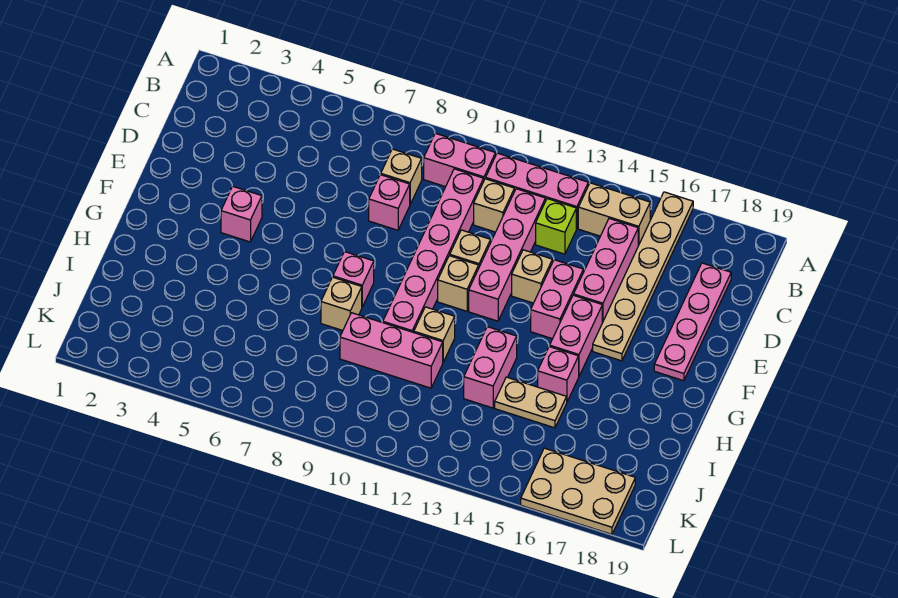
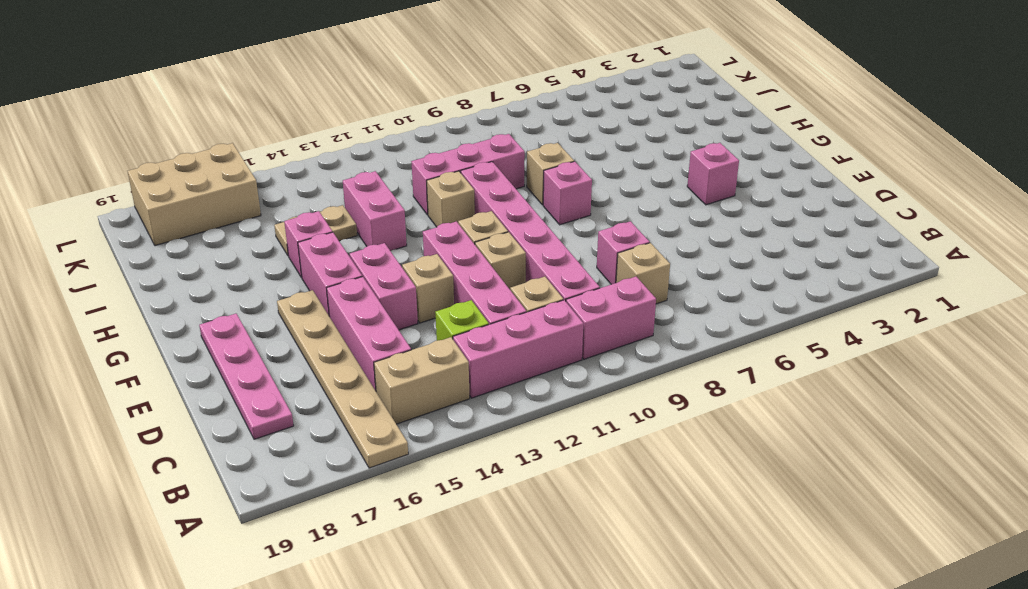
tan plate K16:L18 level 1 -> tan brick K16:L18 level 1

